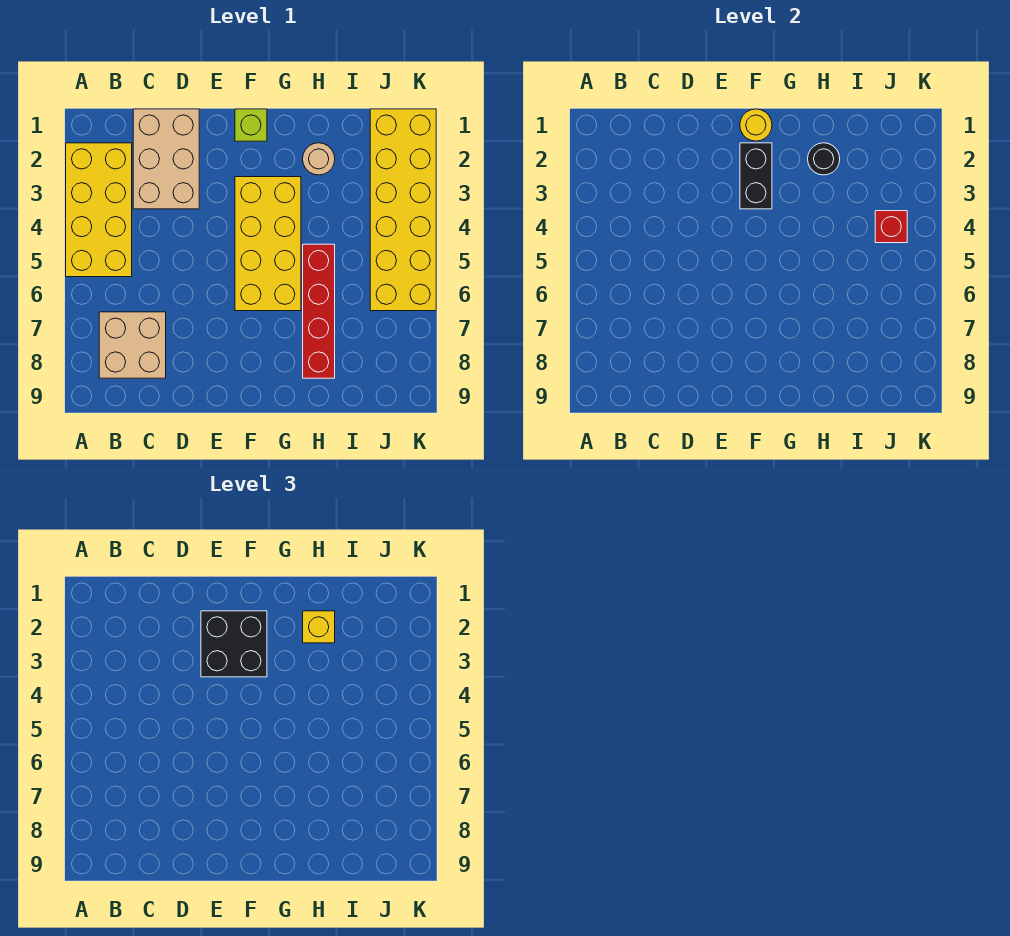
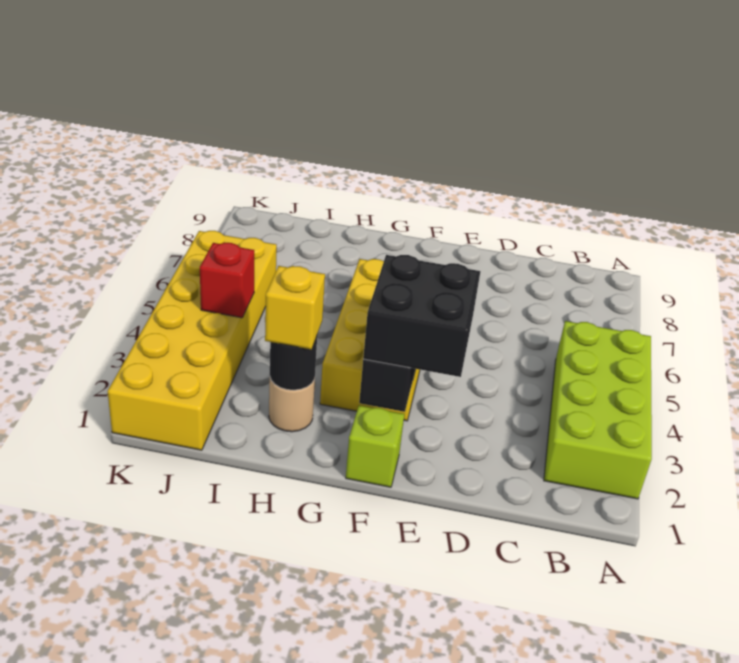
yellow brick A2:B5 level 1 -> lime brick A2:B5 level 1
tan brick B7:C8 level 1 -> none
tan brick C1:D3 level 1 -> none
yellow round brick F1 level 2 -> none
red brick H5:H8 level 1 -> none

